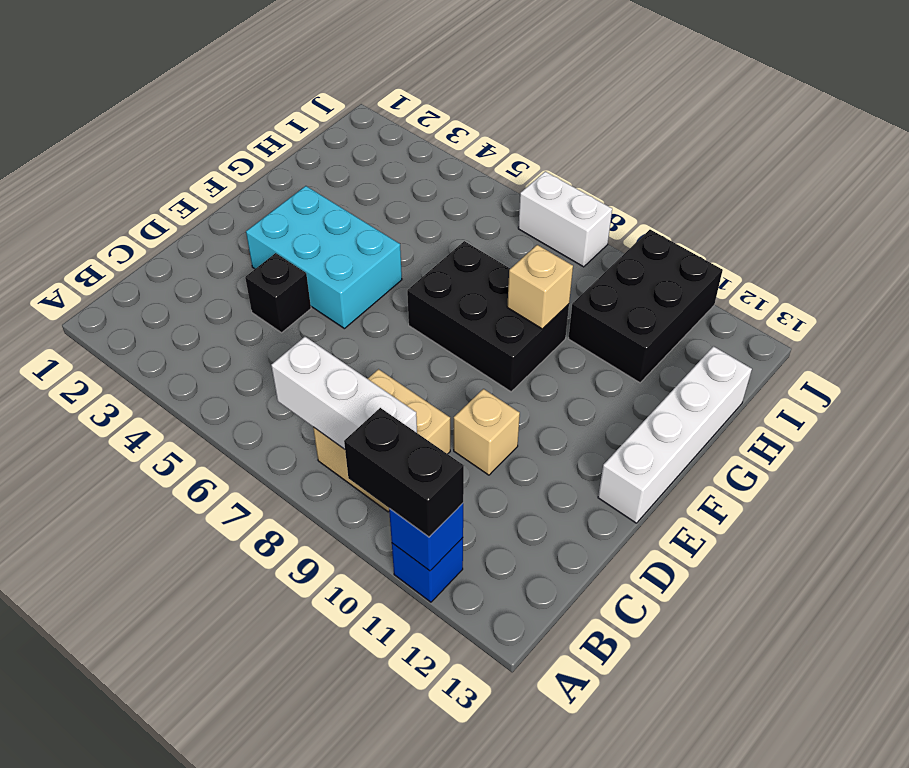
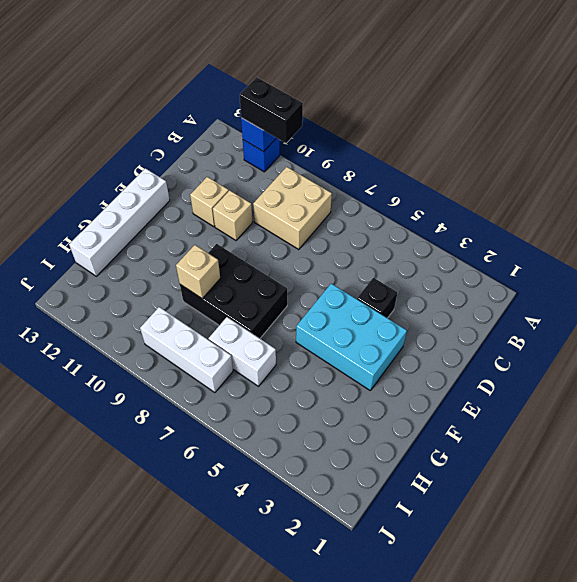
white brick B7:B9 level 2 -> white brick I7:I9 level 1
none -> tan brick D11 level 1
black brick H10:J11 level 1 -> none
white brick J7:J8 level 1 -> white brick H6:H7 level 1

